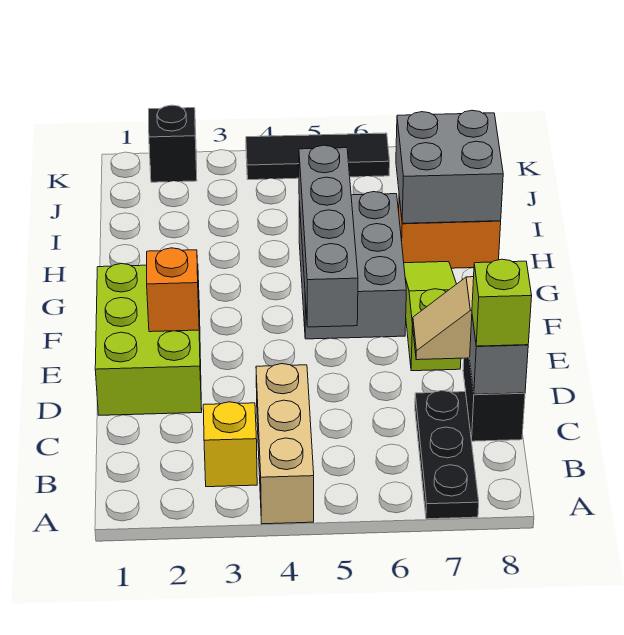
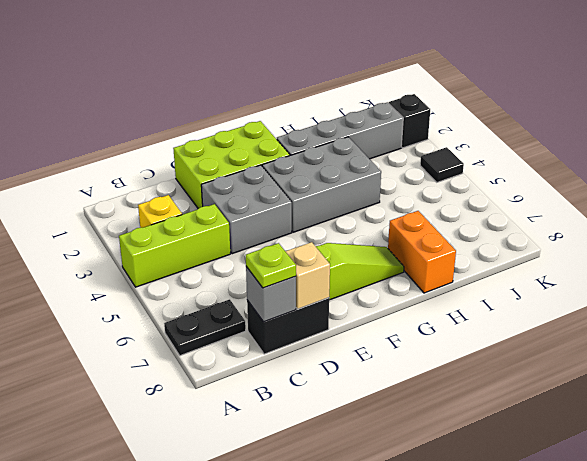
tan brick A4:C4 level 1 -> lime brick A4:C4 level 1
black plate A7:C7 level 1 -> black plate A7:B7 level 1
lime brick C8 level 3 -> lime plate C8 level 3
orange brick E2 level 2 -> none
grey brick E5:H5 level 2 -> grey brick G2:J2 level 1
grey brick F5:H6 level 1 -> grey brick F3:H4 level 1
grey brick H7:I8 level 2 -> grey brick D3:E4 level 1
black tile K4:K6 level 1 -> black tile K4 level 1

